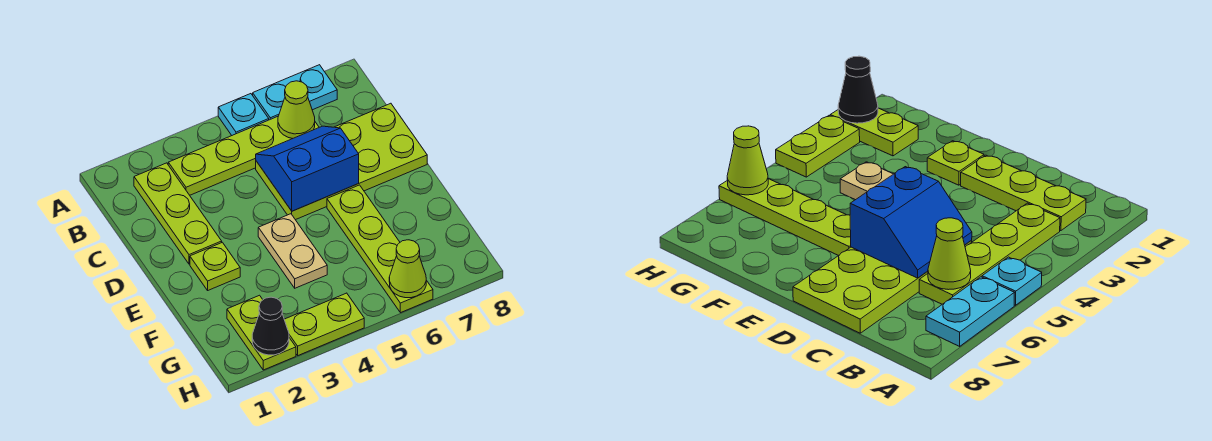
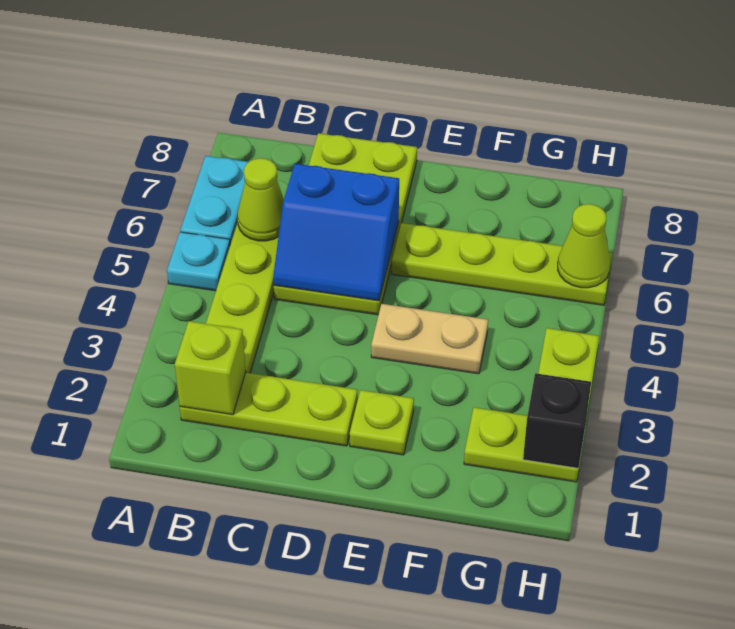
none -> lime brick B2 level 2
blue slope C5:D6 level 2 top D -> blue slope C5:D6 level 2 top 6
black cone H2 level 2 -> black brick H2 level 2

